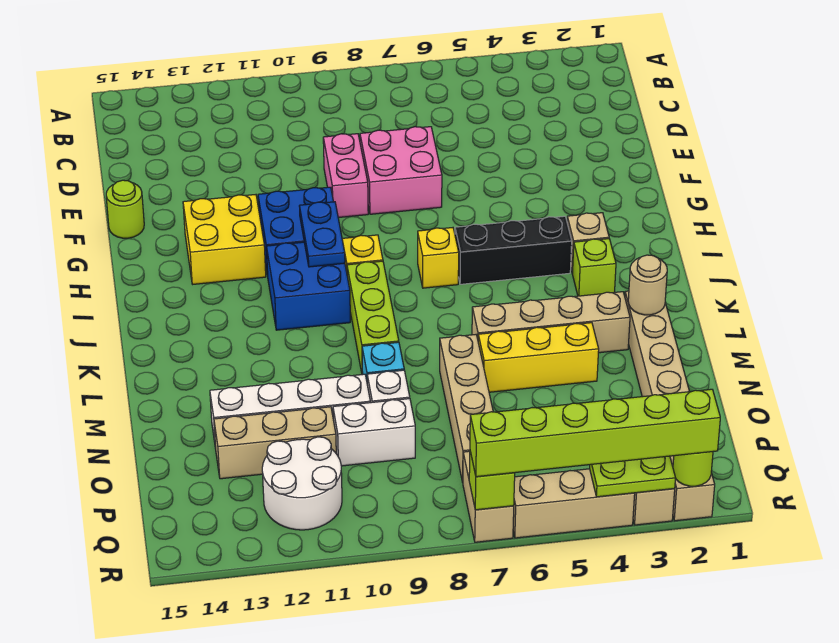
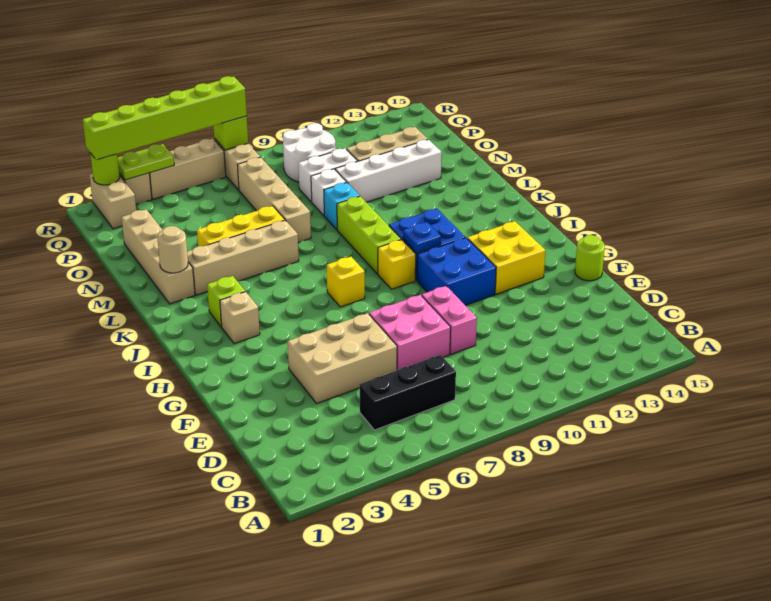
none -> tan brick E4:F6 level 1
blue plate H10:I10 level 2 -> blue plate I10 level 2
black brick I4:I6 level 1 -> black brick C5:C7 level 1
white round brick P11:Q12 level 1 -> white round brick P9:Q10 level 1

